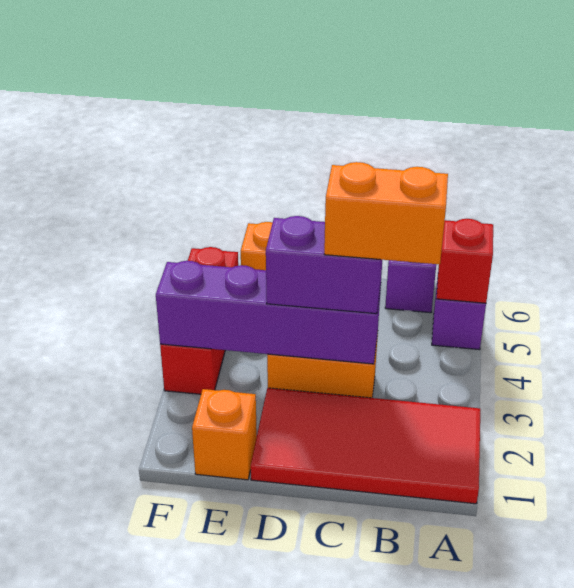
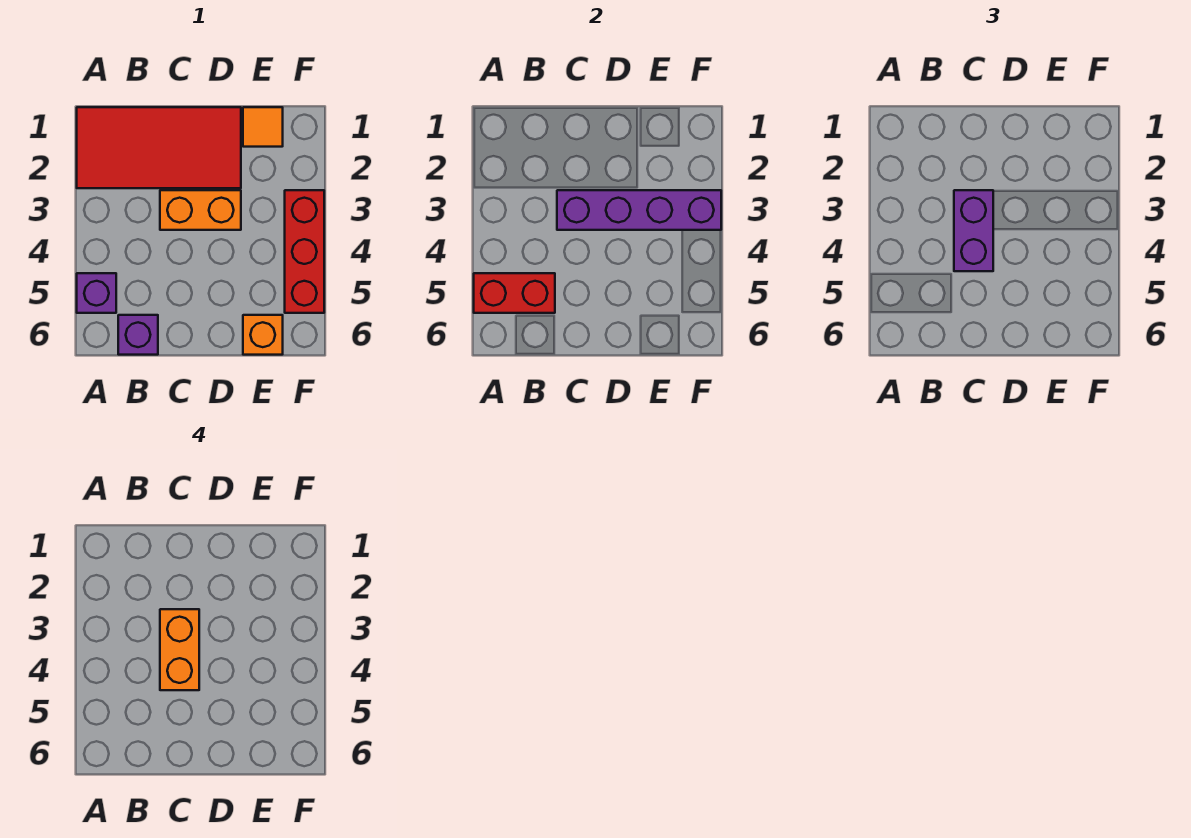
red brick A5 level 2 -> red brick A5:B5 level 2
orange brick B3:C3 level 4 -> orange brick C3:C4 level 4
purple brick C3:D3 level 3 -> purple brick C3:C4 level 3
orange brick E1 level 1 -> orange tile E1 level 1

